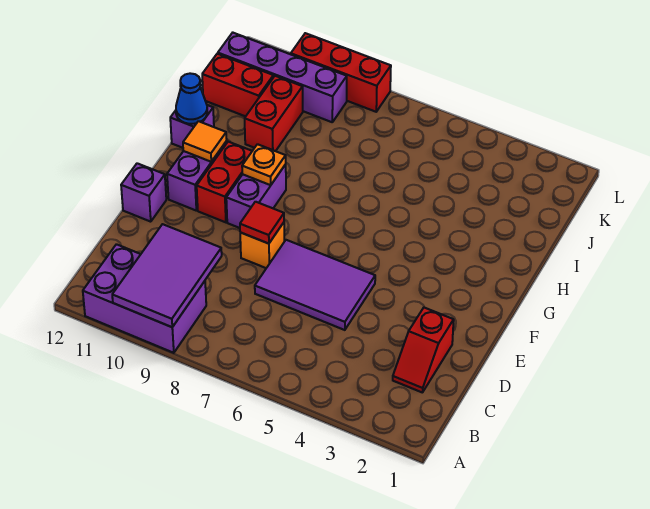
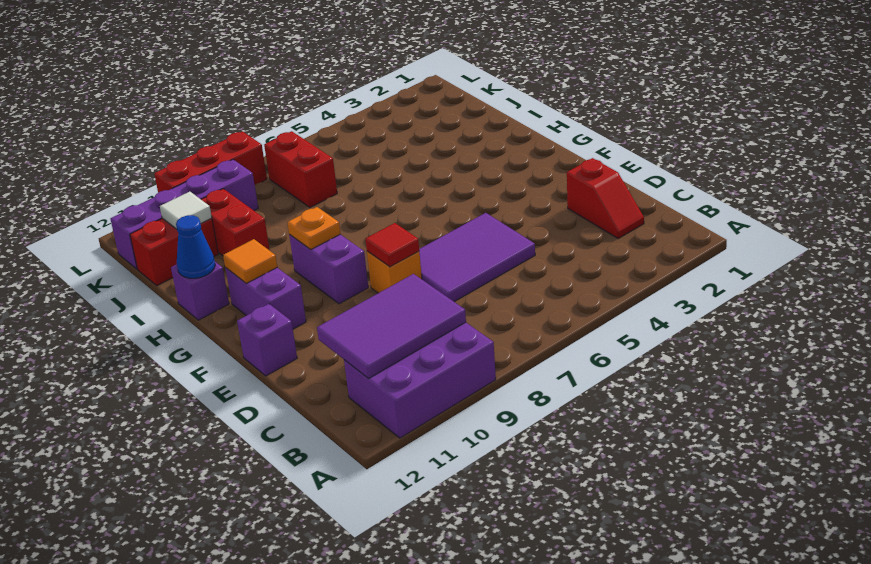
purple tile A9:C10 level 2 -> purple tile B9:C11 level 2
red brick F10:G10 level 1 -> red brick J7:K7 level 1
none -> white tile J11 level 2

